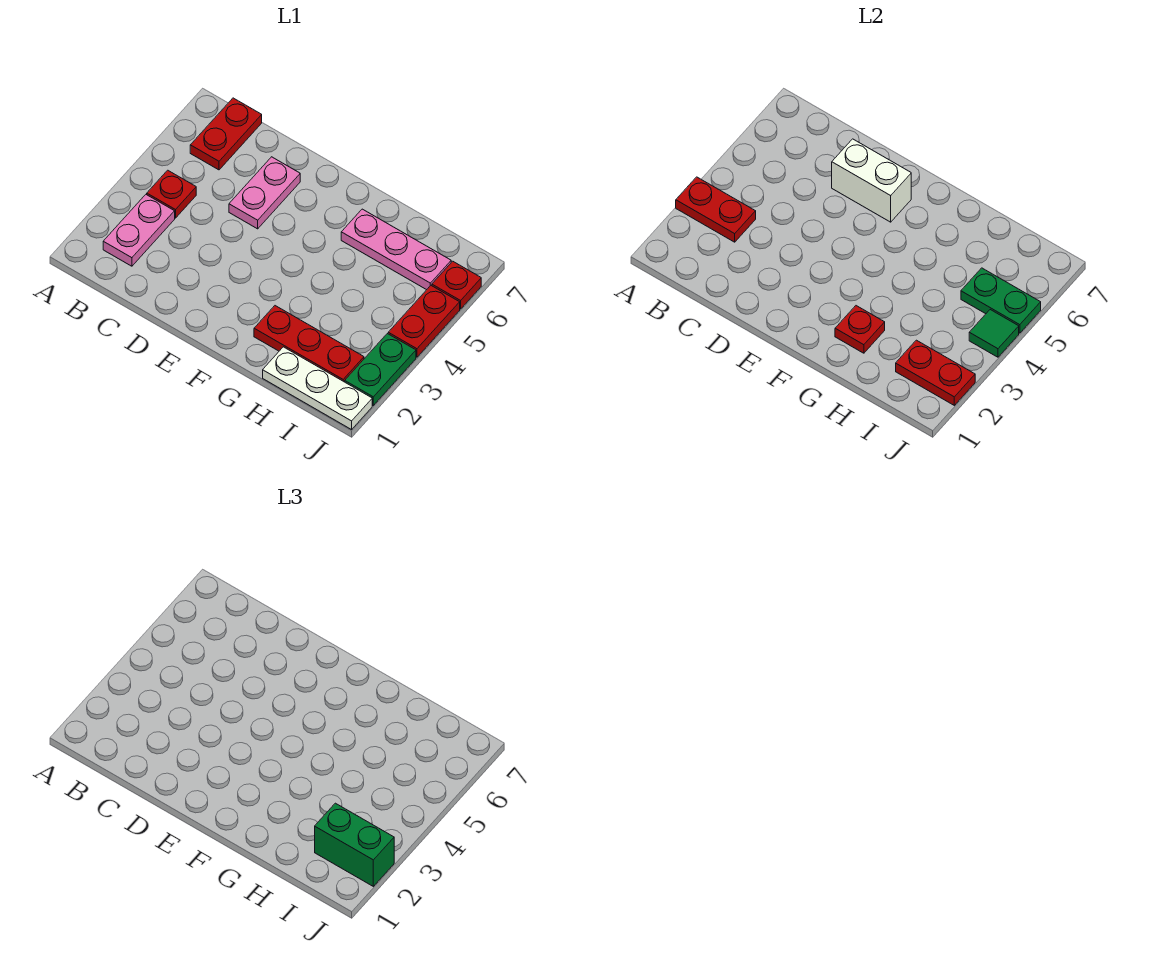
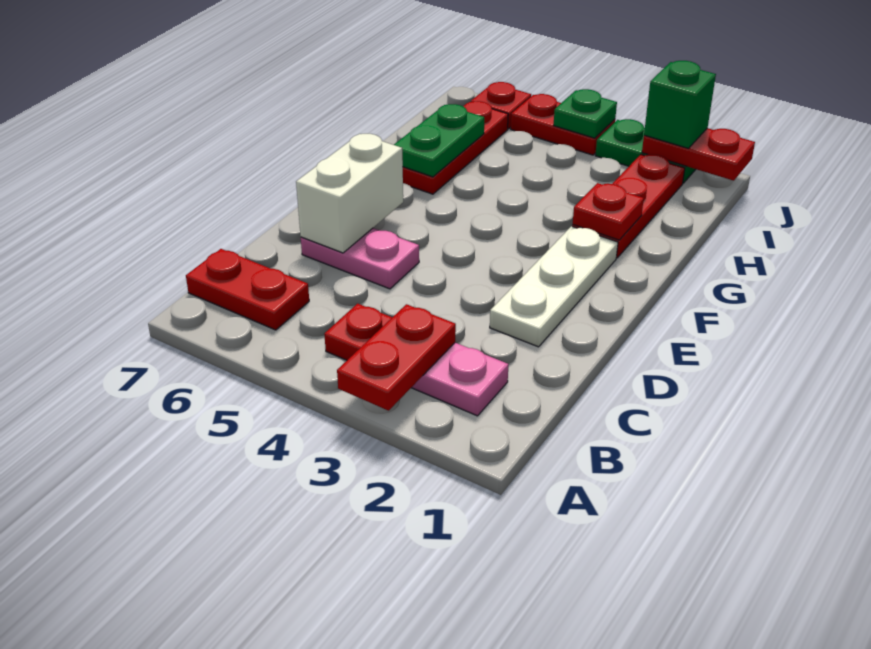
pink plate G6:I6 level 1 -> red plate G6:I6 level 1
white plate H1:J1 level 1 -> white plate D2:F2 level 1
red plate I2:J2 level 2 -> red plate J1:J2 level 2
green brick I2:J2 level 3 -> green brick J2 level 3
green plate I5:J5 level 2 -> green plate G6:H6 level 2
green tile J4 level 2 -> green plate J4 level 2

